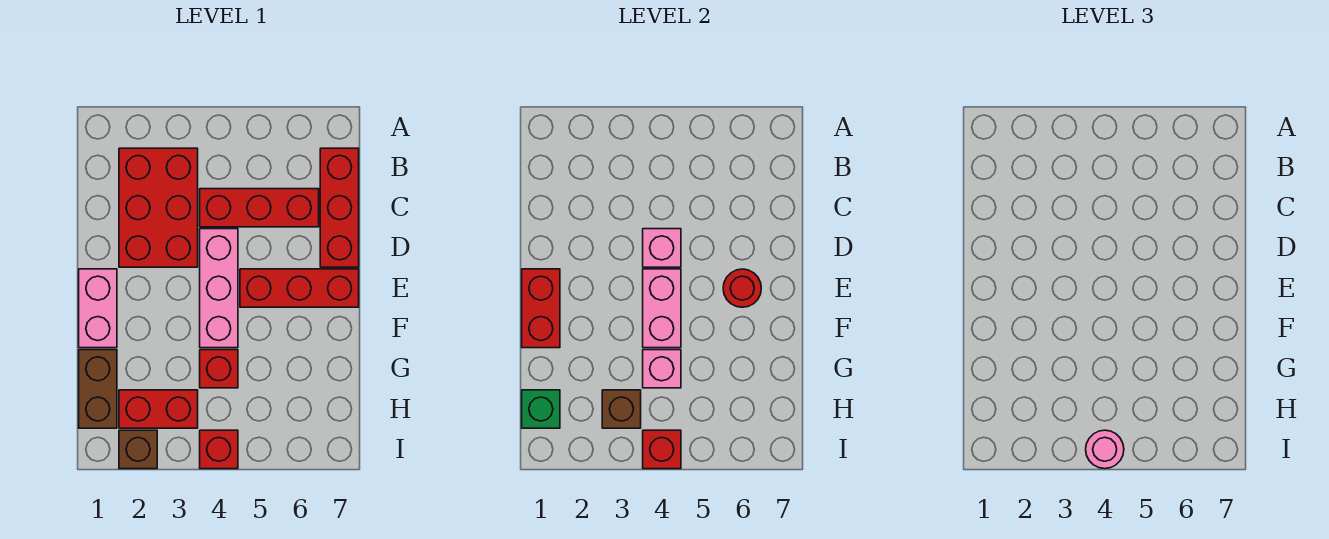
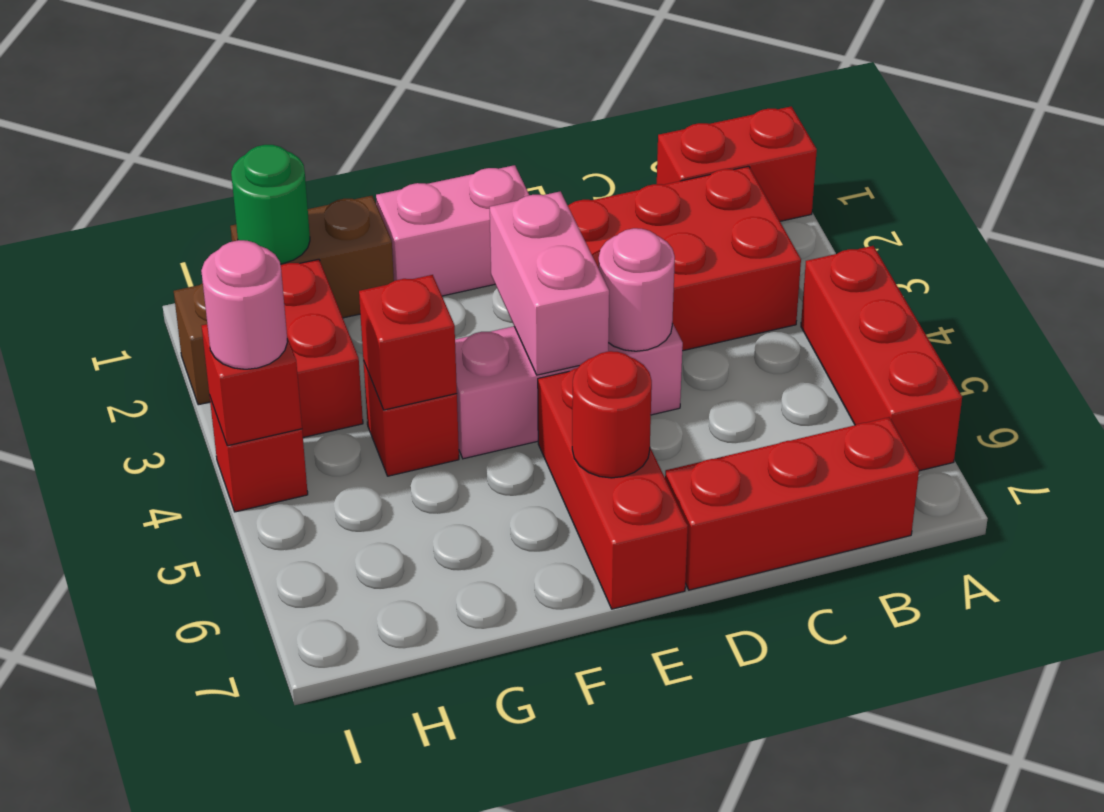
red brick C4:C6 level 1 -> red brick A4:A6 level 1
pink brick D4 level 2 -> pink round brick D4 level 2
red brick E1:F1 level 2 -> red brick A1:B1 level 1
pink brick E4:F4 level 2 -> pink brick E3:E4 level 2
pink brick G4 level 2 -> red brick G4 level 2
green brick H1 level 2 -> green round brick H1 level 2
brown brick H3 level 2 -> none

